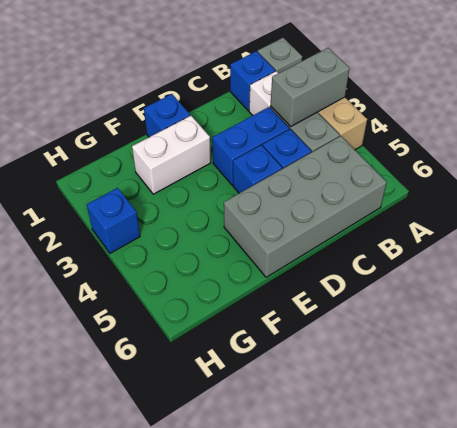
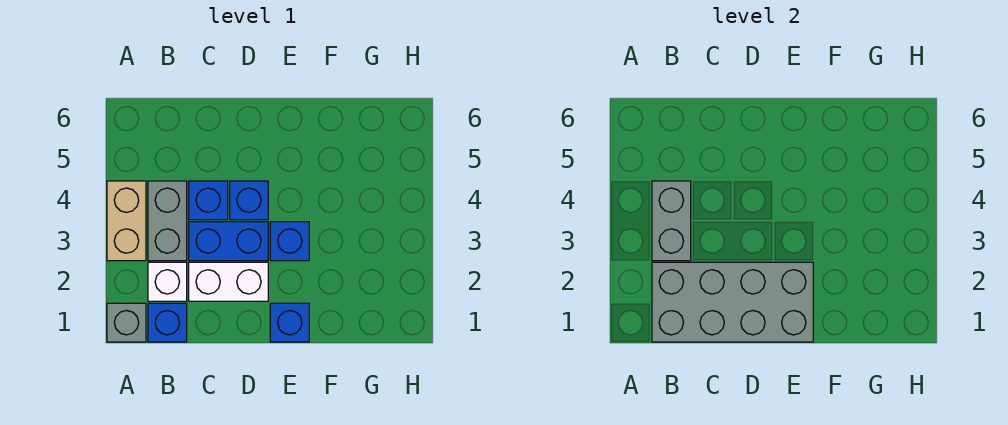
grey brick A3:B3 level 2 -> grey brick B3:B4 level 2
grey brick B5:E6 level 1 -> grey brick B1:E2 level 2
white brick E2:F2 level 1 -> white brick C2:D2 level 1
blue brick H3 level 1 -> blue brick E3 level 1

